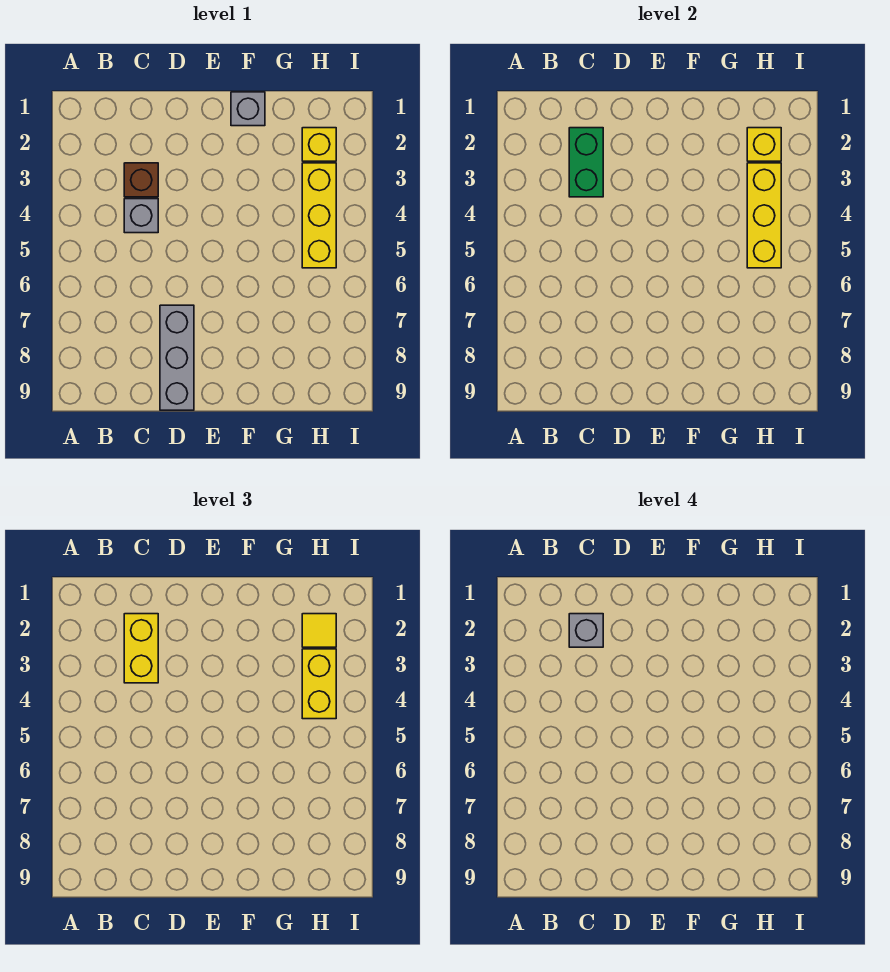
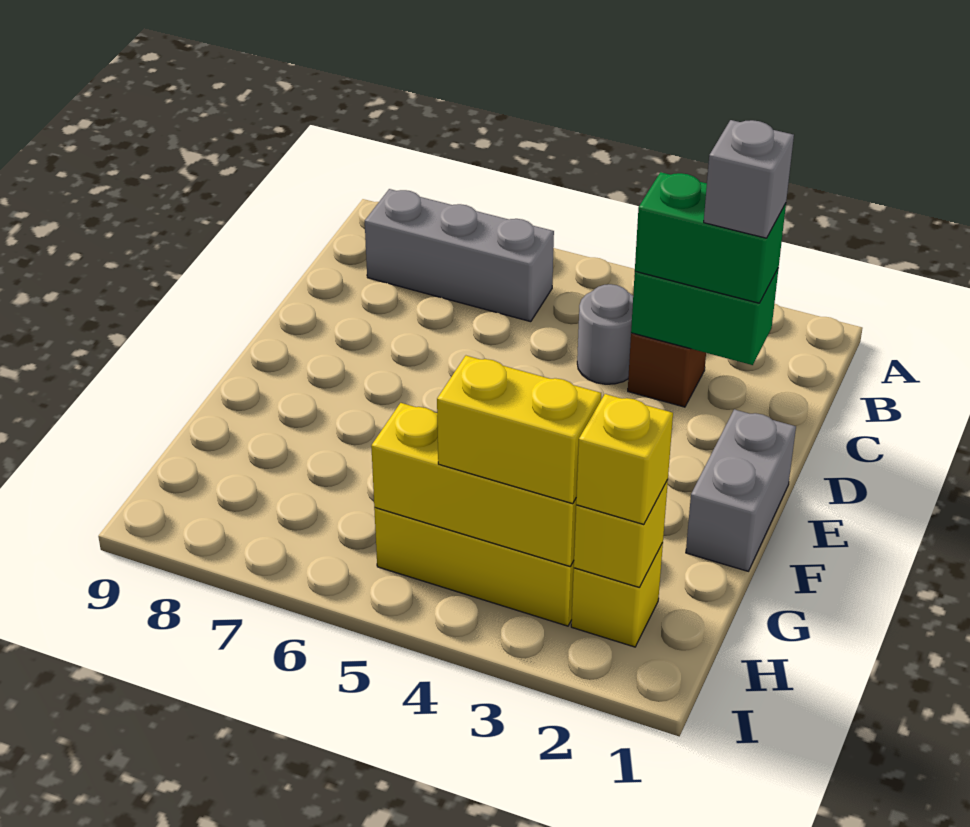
yellow brick C2:C3 level 3 -> green brick C2:C3 level 3
grey brick C4 level 1 -> grey round brick C4 level 1
grey brick D7:D9 level 1 -> grey brick B6:B8 level 1
grey brick F1 level 1 -> grey brick E1:F1 level 1
yellow tile H2 level 3 -> yellow brick H2 level 3

